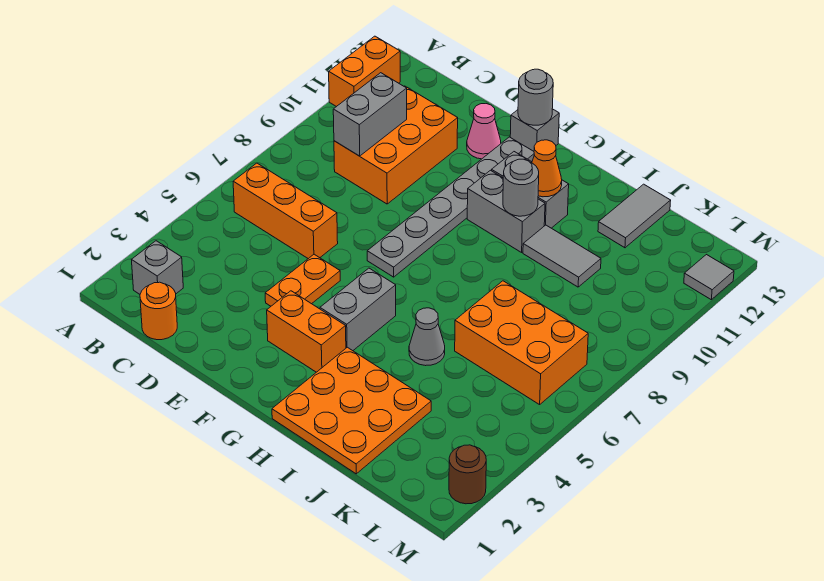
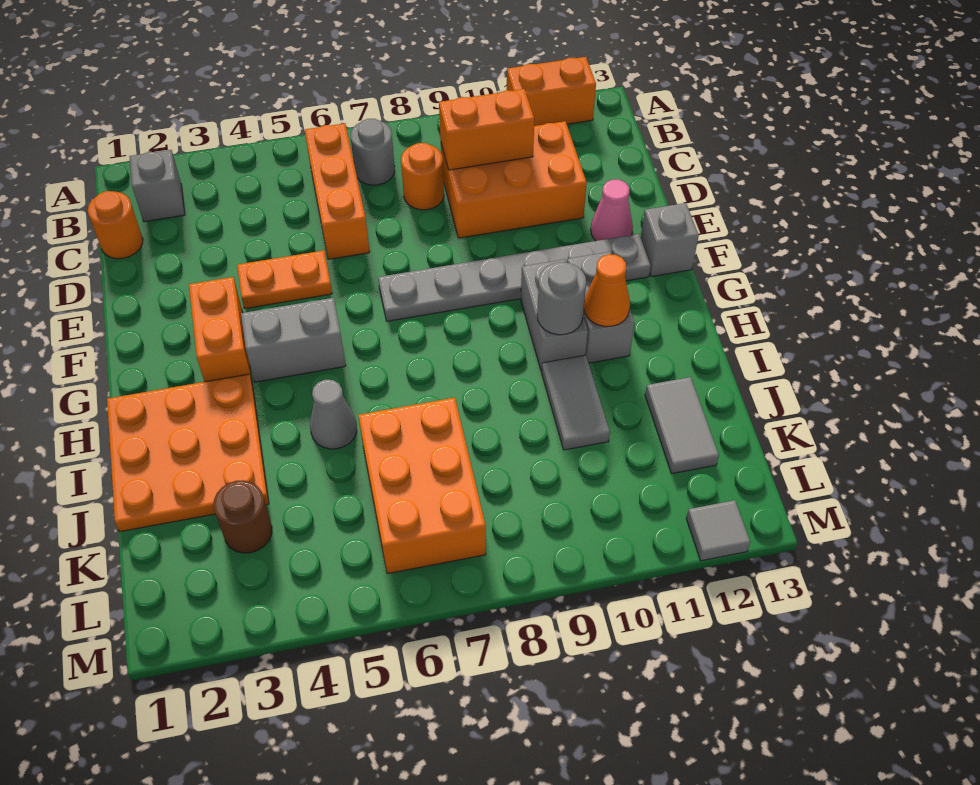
none -> orange round brick C8 level 1
grey brick C9:C10 level 2 -> orange brick C9:C10 level 2
grey round brick F13 level 2 -> grey round brick B7 level 1
grey tile J12:J13 level 1 -> grey tile J12:K12 level 1
brown round brick M2 level 1 -> brown round brick K3 level 1

